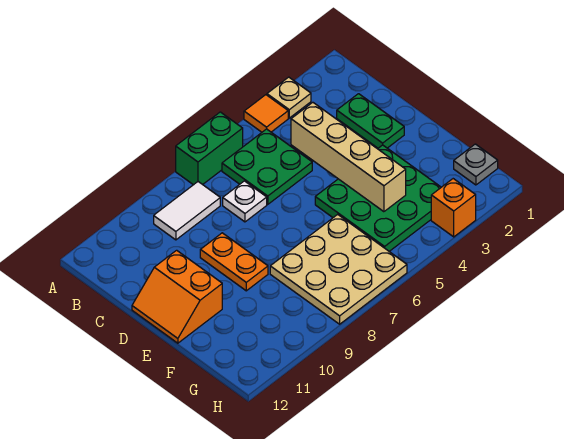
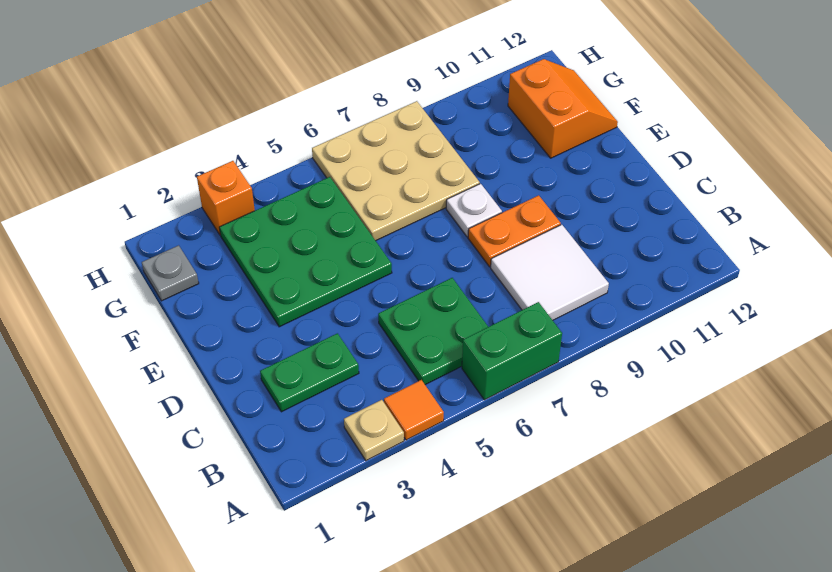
white tile B8:B9 level 1 -> white tile B8:C9 level 1
green plate C2:D2 level 1 -> green plate C2:C3 level 1
tan brick C4:F4 level 2 -> none
white plate C7 level 1 -> white plate E8 level 1
orange plate D9:E9 level 1 -> orange plate D8:D9 level 1
orange slope D11:E12 level 1 top 11 -> orange slope F11:G12 level 1 top 11

